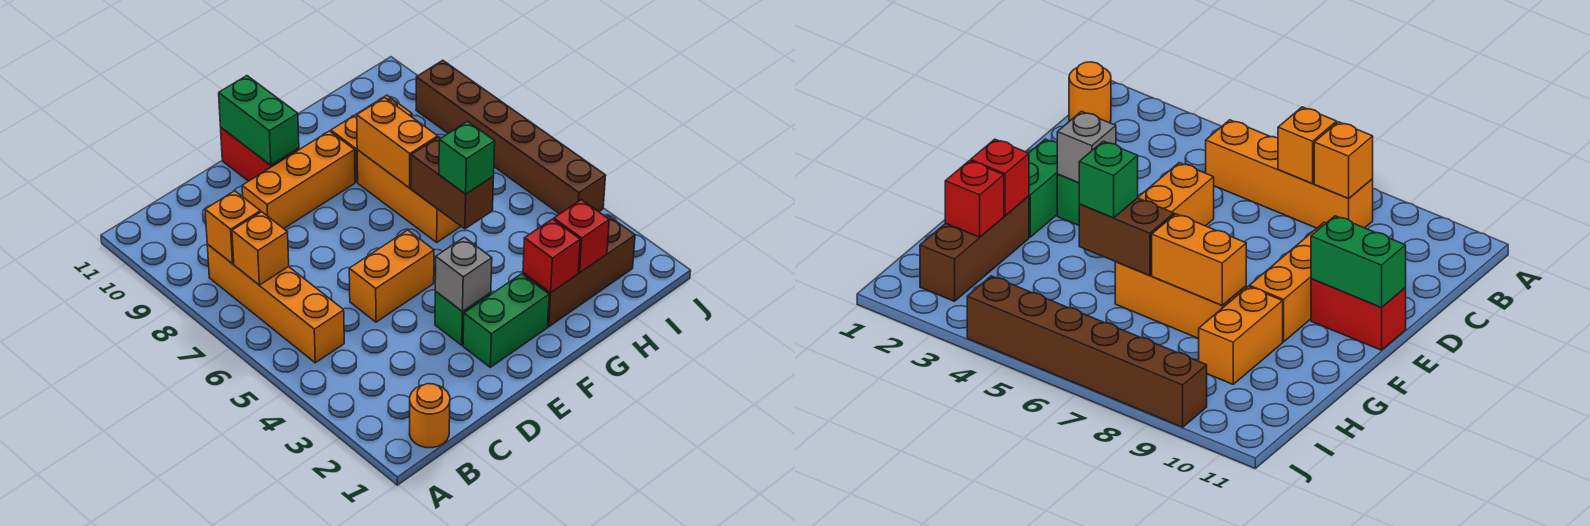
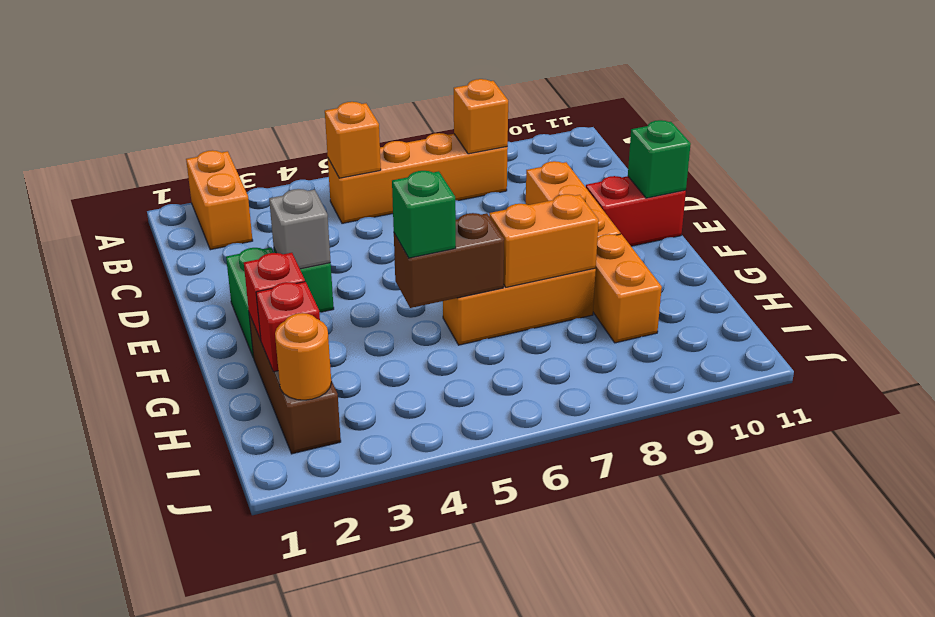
orange round brick B1 level 1 -> orange round brick I2 level 2
orange brick B7 level 2 -> orange brick B5 level 2
orange brick D5:E5 level 1 -> orange brick A2:B2 level 1
green brick E10:E11 level 2 -> green brick E11 level 2
brown brick J4:J9 level 1 -> none

